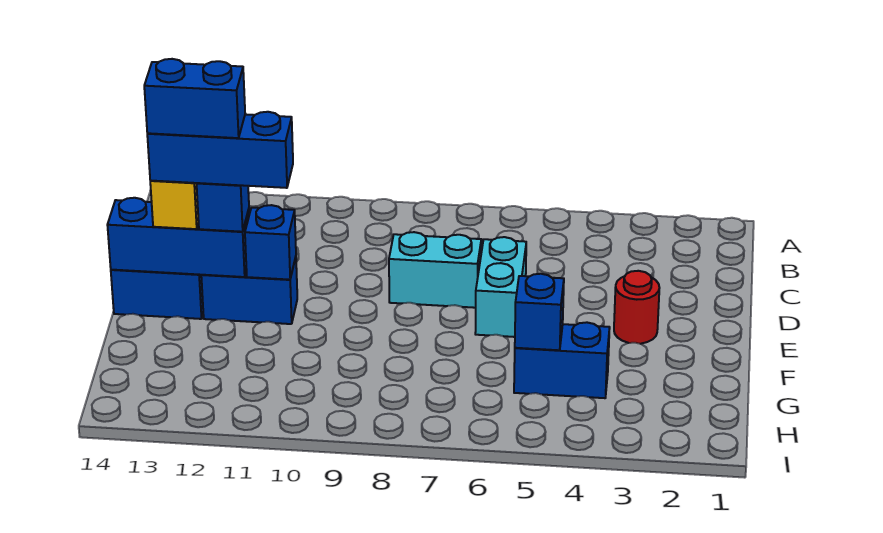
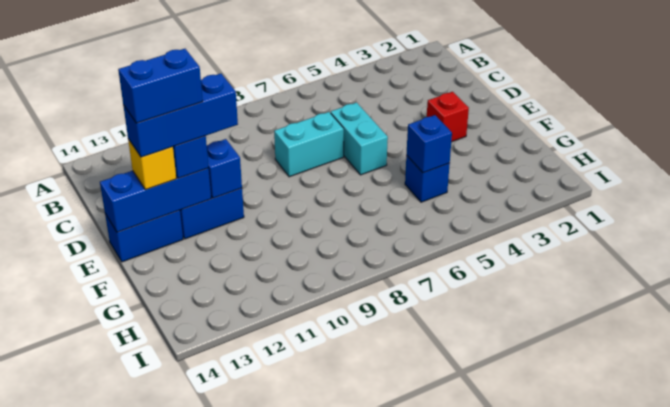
red round brick E3 level 1 -> red brick E3 level 1
blue brick G4:G5 level 1 -> blue brick G5 level 1

